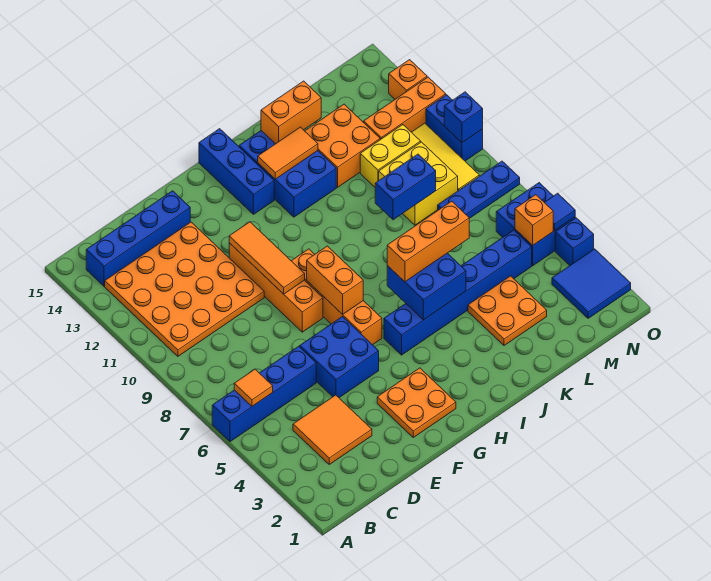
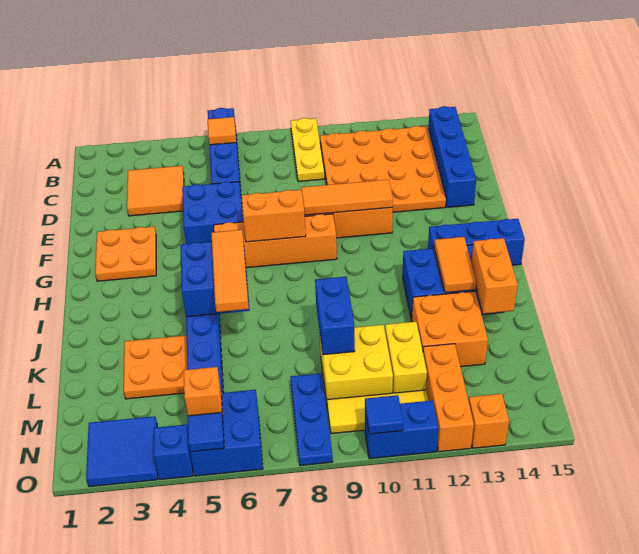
none -> yellow plate A9:C9 level 1
orange brick I6:K6 level 3 -> orange tile I6:K6 level 3
blue brick O10 level 2 -> blue tile O10 level 2

